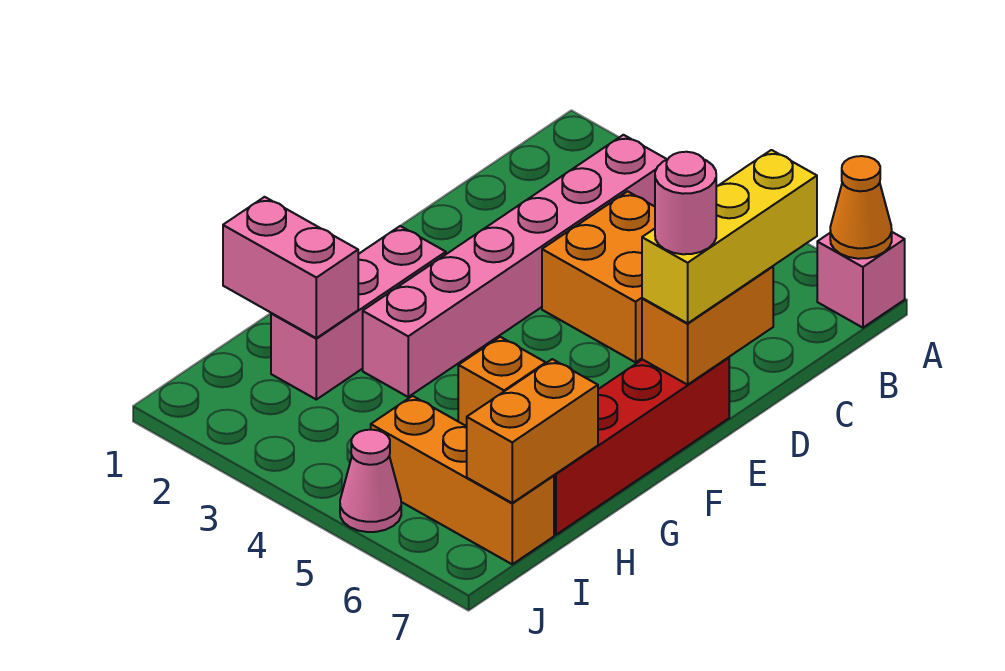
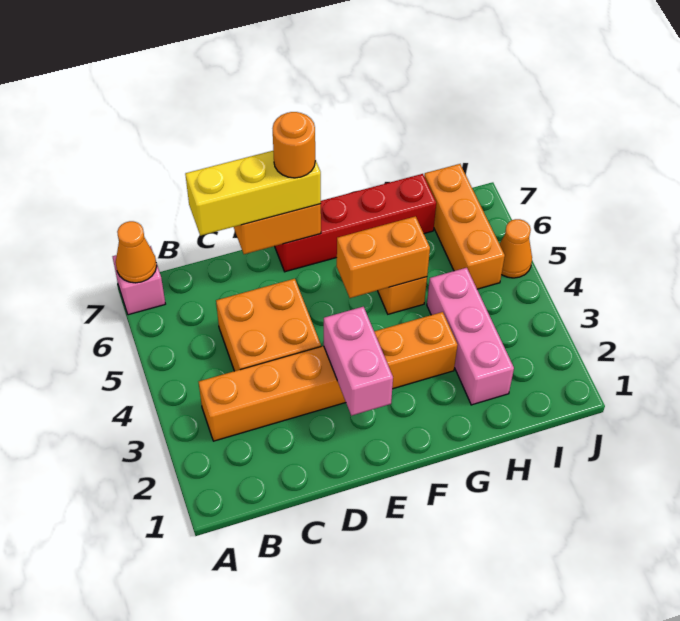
pink brick B3:G3 level 1 -> orange brick B3:G3 level 1
pink round brick E7 level 4 -> orange round brick E7 level 4
pink brick F2:H2 level 1 -> pink brick H2:H4 level 1
pink brick H1:H2 level 2 -> pink brick E2:E3 level 2
orange brick H7:I7 level 2 -> orange brick F5:G5 level 2
pink cone J5 level 1 -> orange cone J5 level 1

